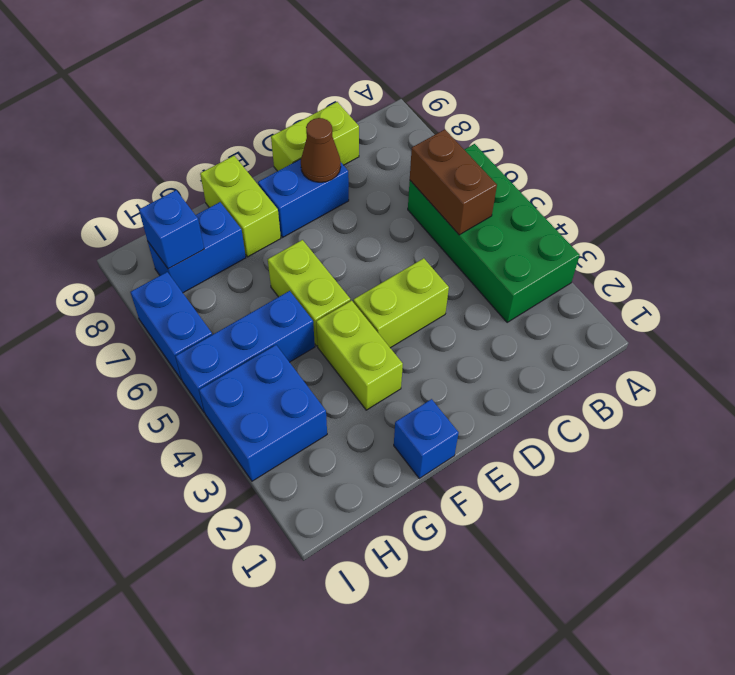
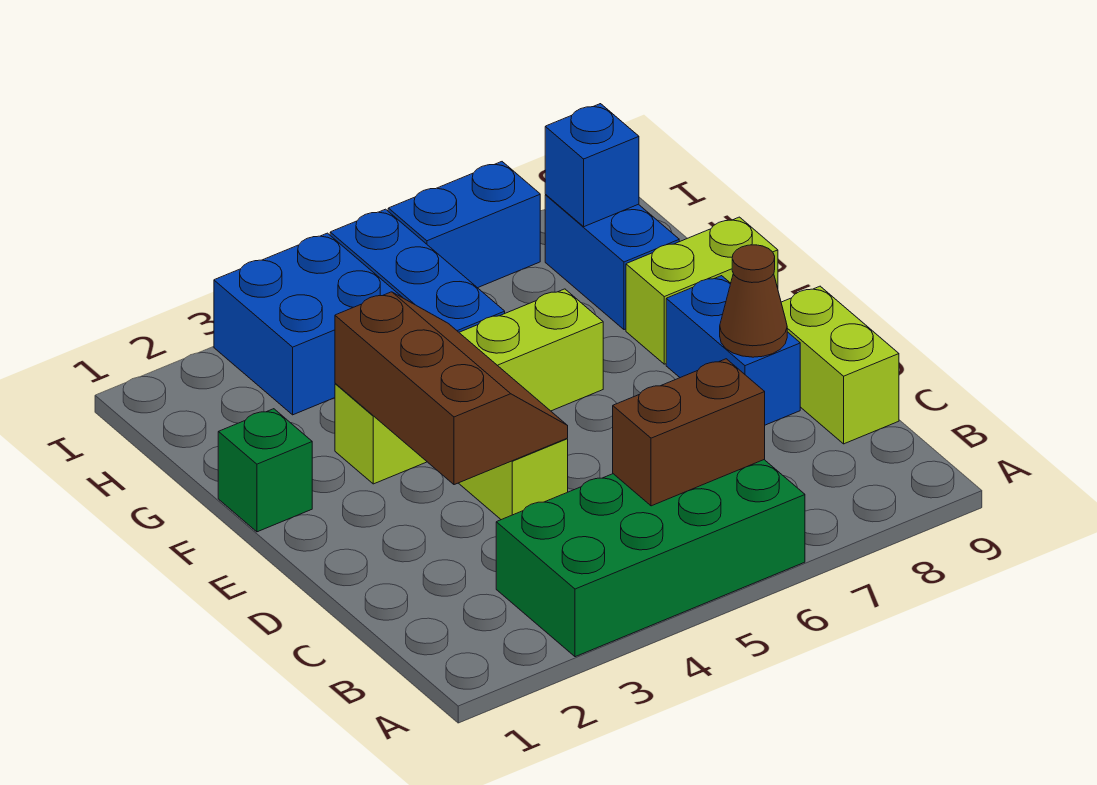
none -> brown slope D3:F4 level 2 top 3
blue brick F1 level 1 -> green brick F1 level 1

